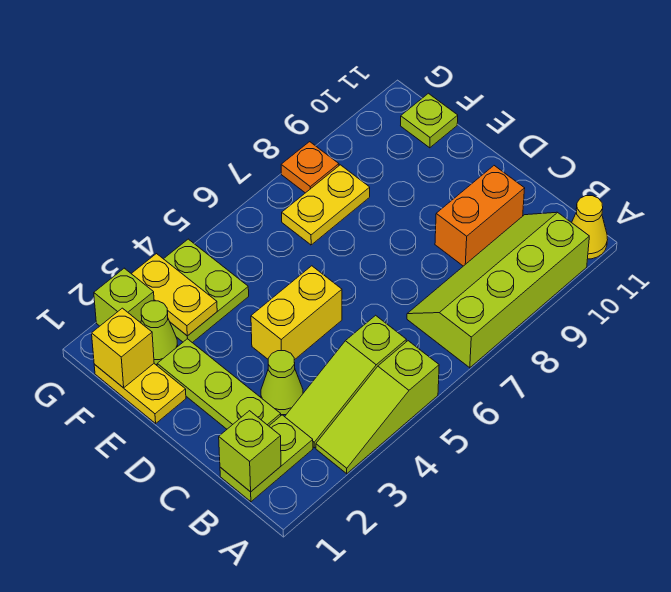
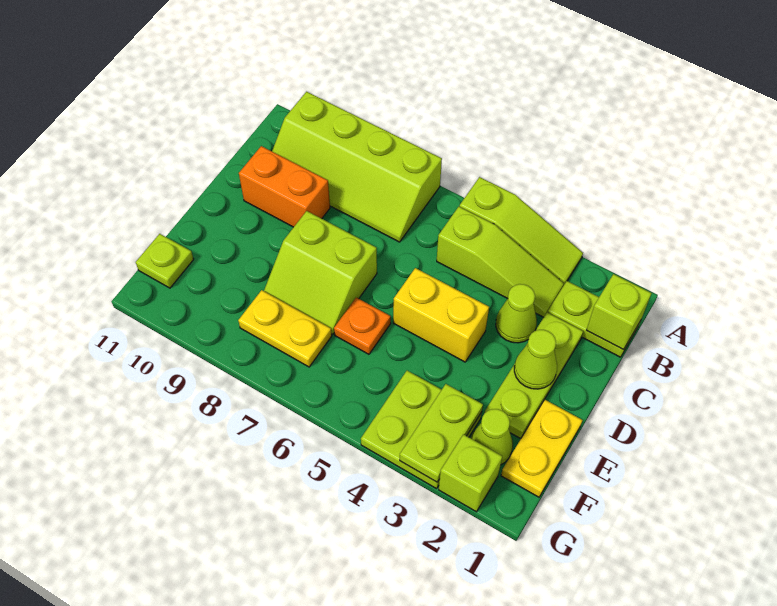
yellow cone A11 level 1 -> none
none -> lime cone D2 level 2
none -> lime slope D7:E8 level 1 top D
yellow brick F1 level 2 -> none
yellow plate F3:G3 level 2 -> lime plate F3:G3 level 2
orange plate G8 level 1 -> orange plate E6 level 1

